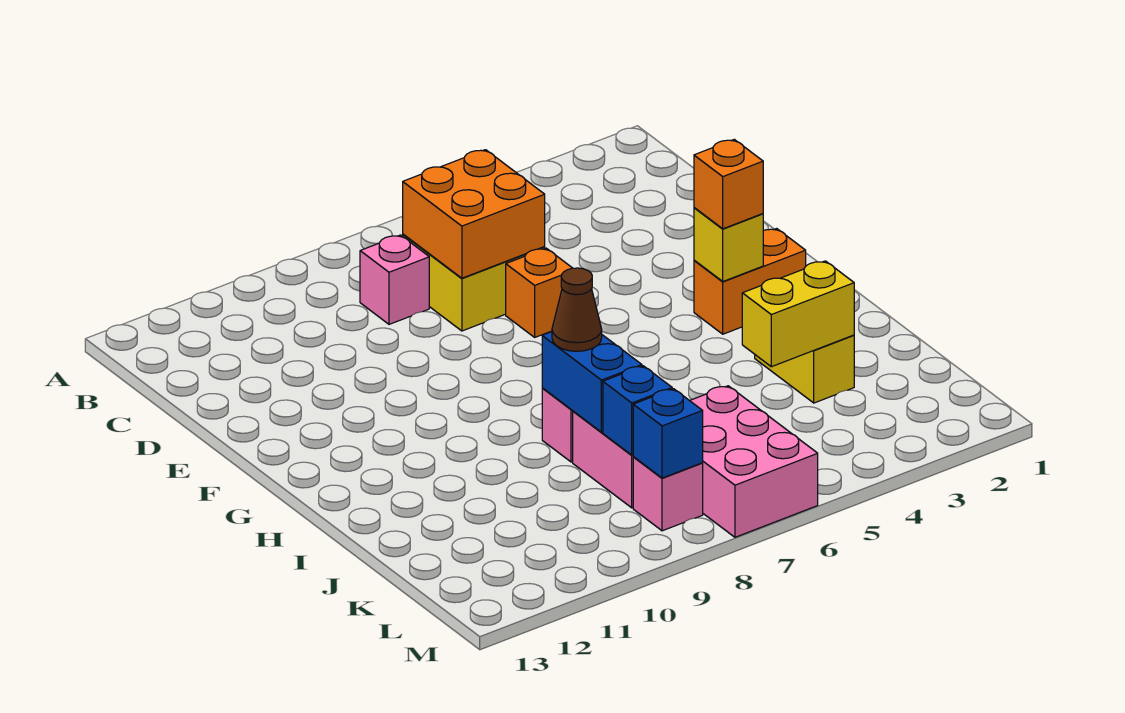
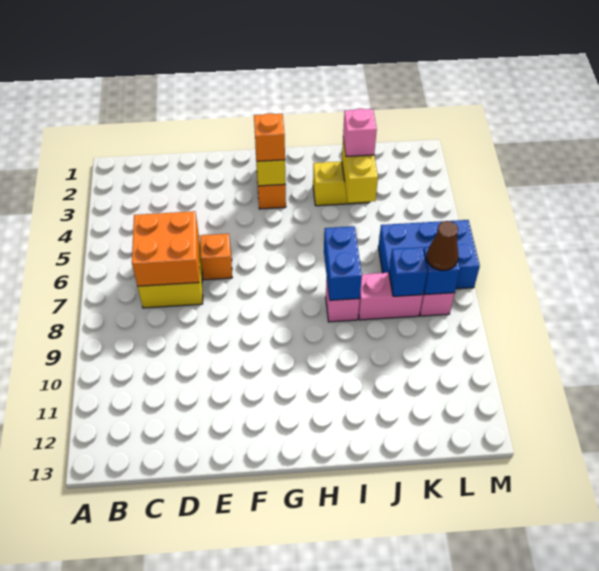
pink brick C8 level 1 -> pink brick J3 level 3
blue brick I8:J8 level 2 -> blue brick I7:I8 level 2
brown cone I8 level 3 -> brown cone L8 level 3
pink brick K6:M7 level 1 -> blue brick K6:M7 level 1

